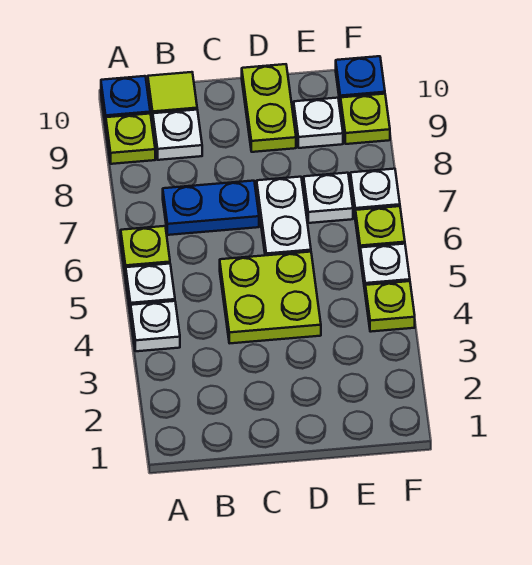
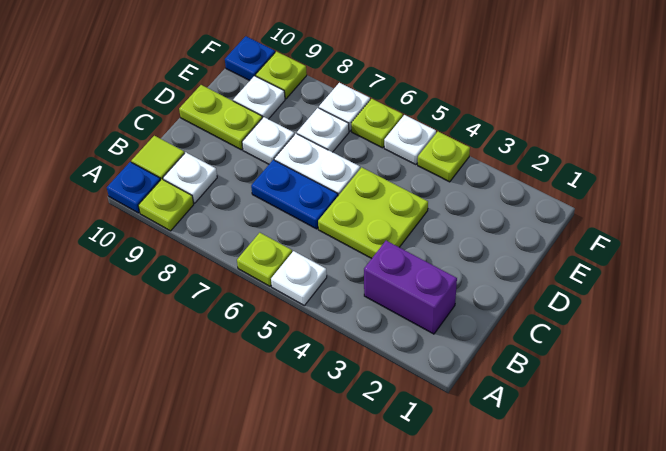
white plate A4 level 1 -> white plate D8 level 1
none -> purple brick B2:B3 level 1
blue plate B7:C7 level 1 -> blue plate C6:C7 level 1

